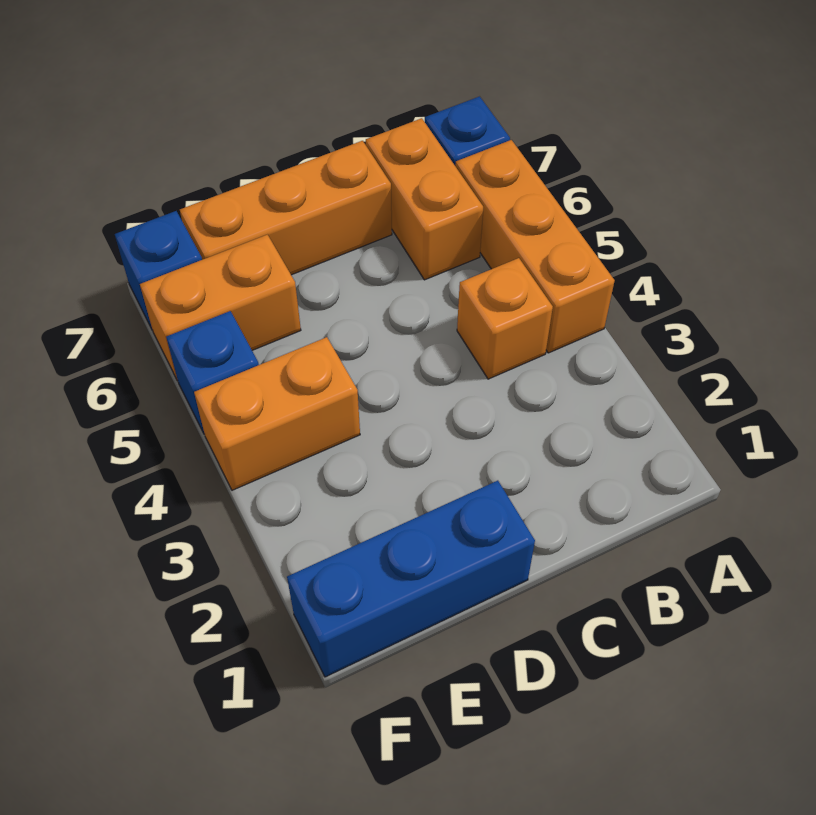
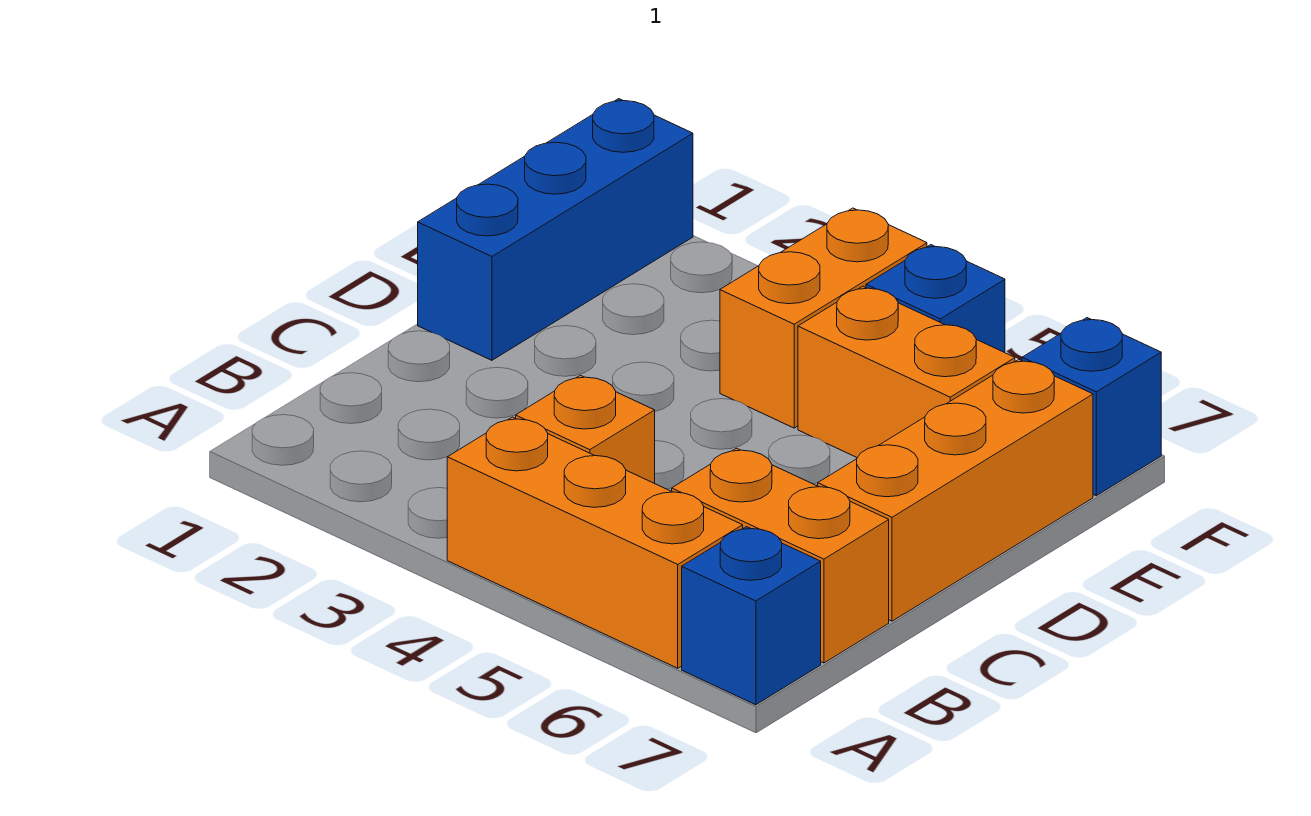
orange brick E6:F6 level 1 -> orange brick E5:E6 level 1

